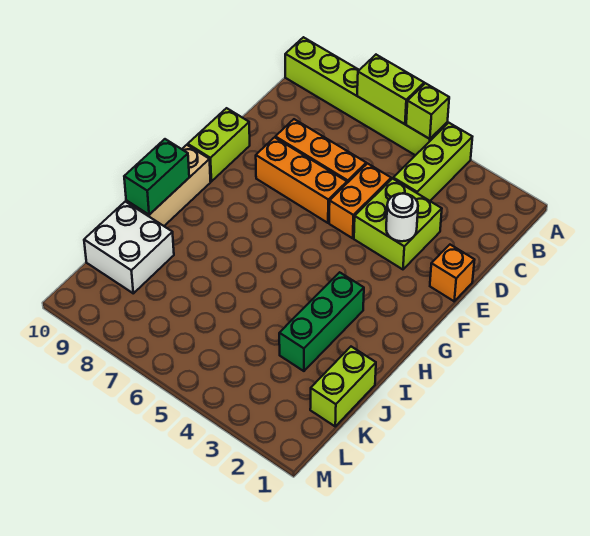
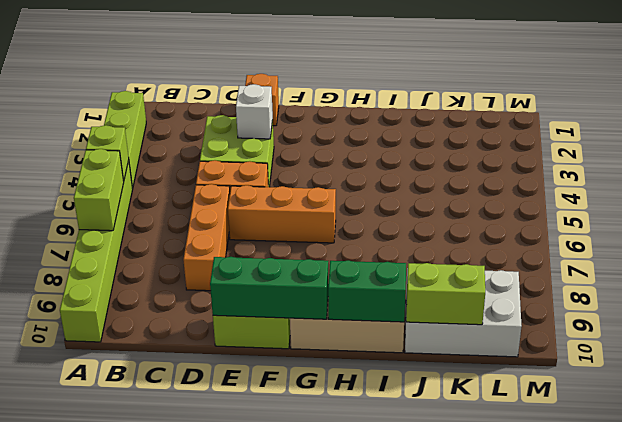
lime brick A4:C4 level 1 -> lime brick A2:A4 level 1
white round brick E3 level 2 -> white brick E3 level 2
orange brick E6:E8 level 1 -> orange brick E6:G6 level 1
green brick H3:J3 level 1 -> green brick E10:G10 level 2
lime brick J1:K1 level 1 -> lime brick J10:K10 level 2
white brick J9:K10 level 1 -> white brick J9:L10 level 1

